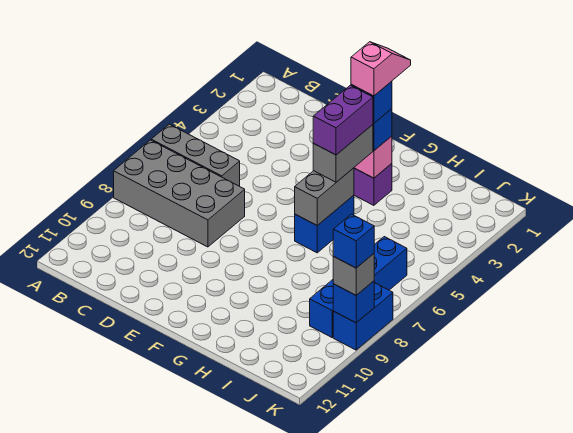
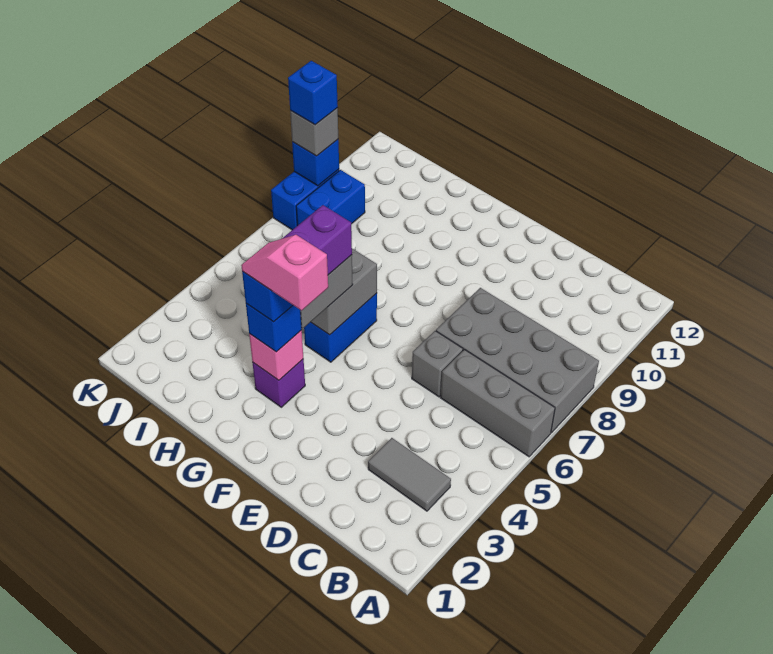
none -> grey tile B3:C3 level 1
none -> grey brick D6 level 1
pink slope G2:G3 level 5 top 3 -> pink slope F3:G3 level 5 top F
blue brick J6:J9 level 1 -> blue brick J8:J9 level 1

